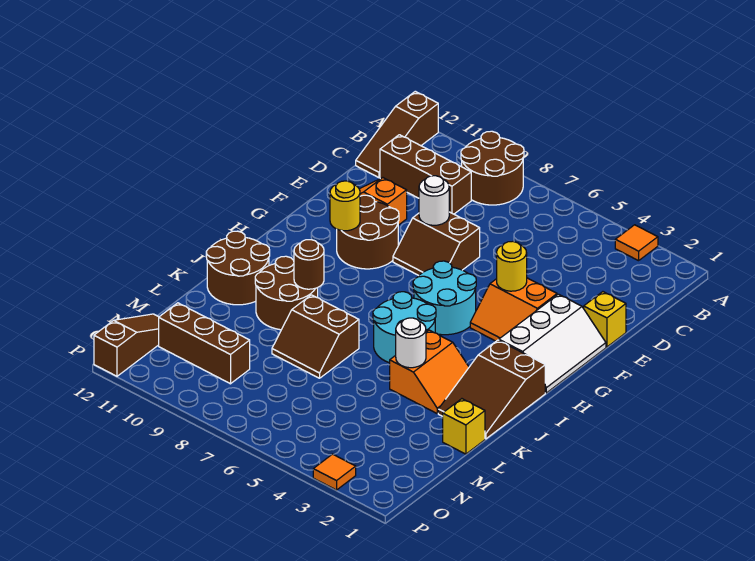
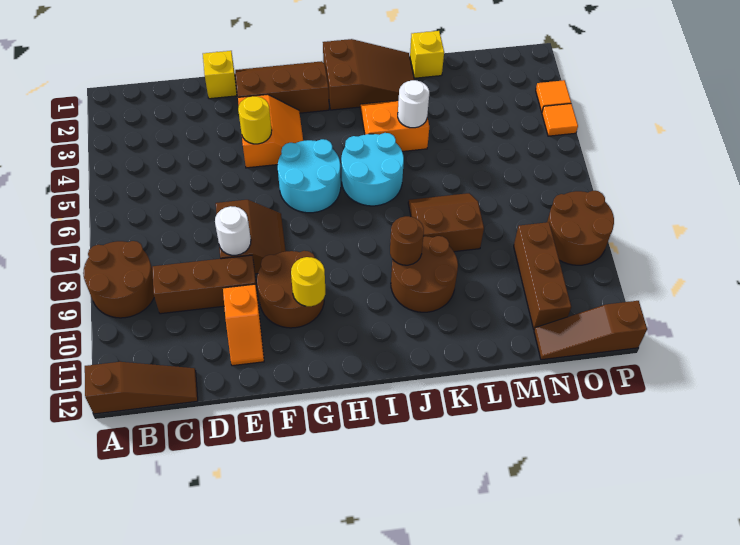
orange tile A3 level 1 -> orange tile P4 level 1
brown brick C9:C11 level 1 -> brown brick C9:E9 level 1
white slope F1:H2 level 1 top 2 -> brown slope F1:H2 level 1 top 2
brown round brick J11:K12 level 1 -> brown round brick O8:P9 level 1
brown slope K7:L8 level 1 top K -> brown slope K7:L8 level 1 top 8

